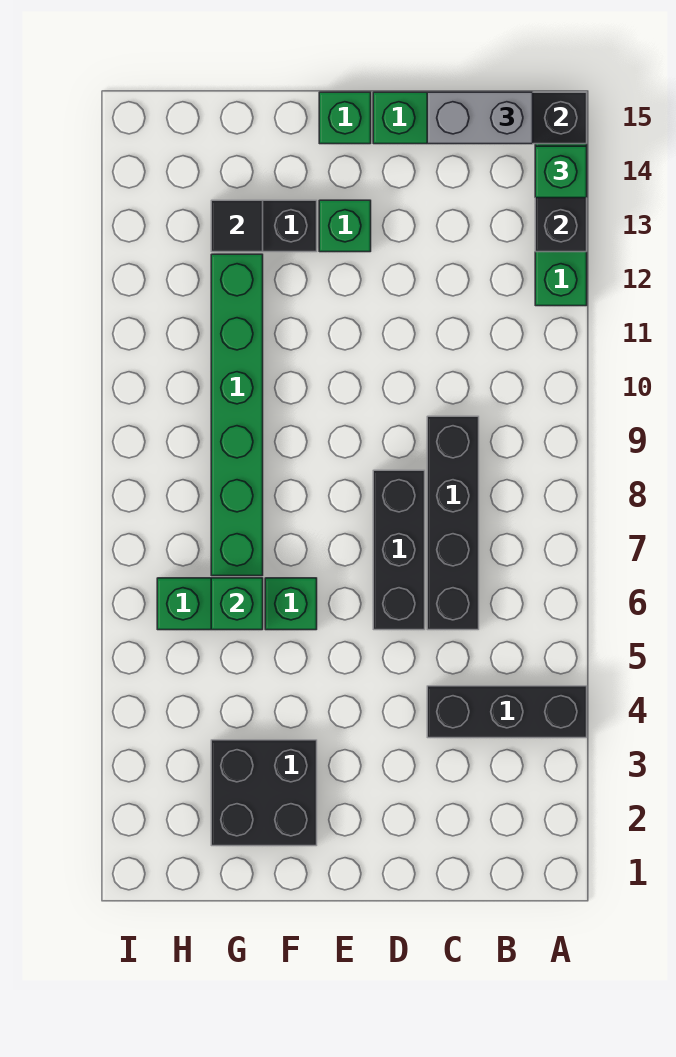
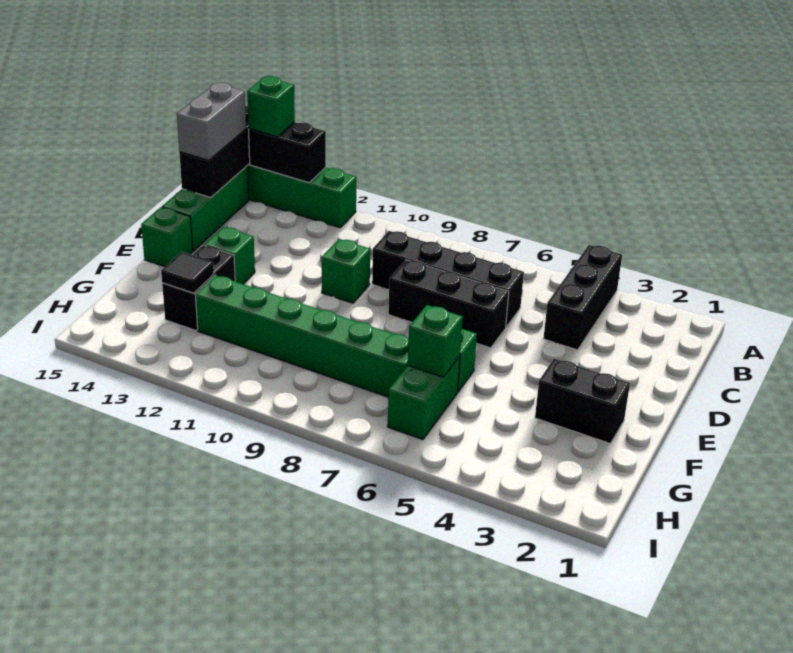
none -> green brick D10 level 1
black brick F2:G3 level 1 -> black brick F2:F3 level 1

